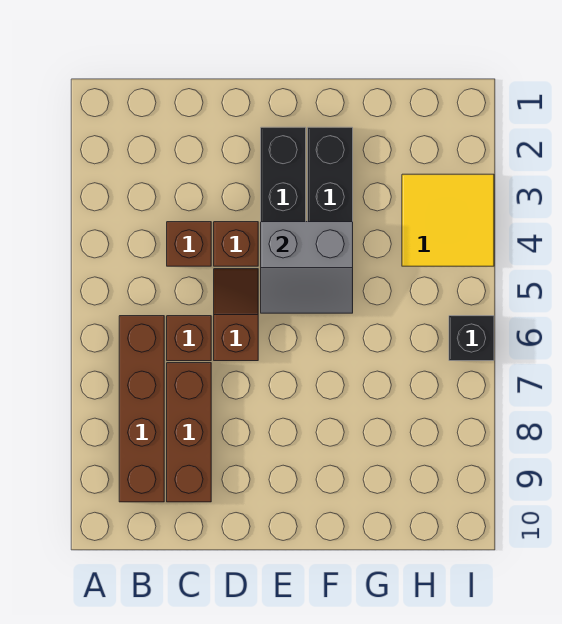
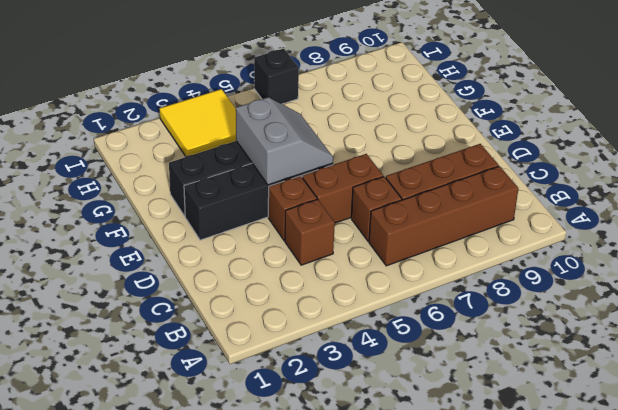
brown slope D5:D6 level 1 top 6 -> brown brick D5:D6 level 1

